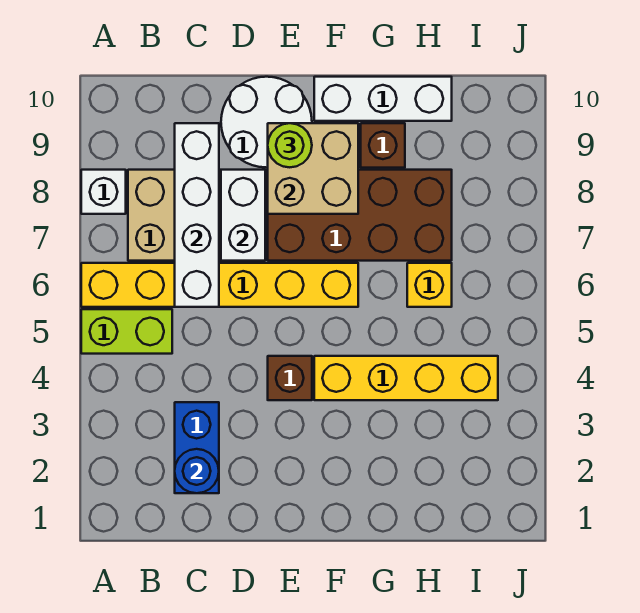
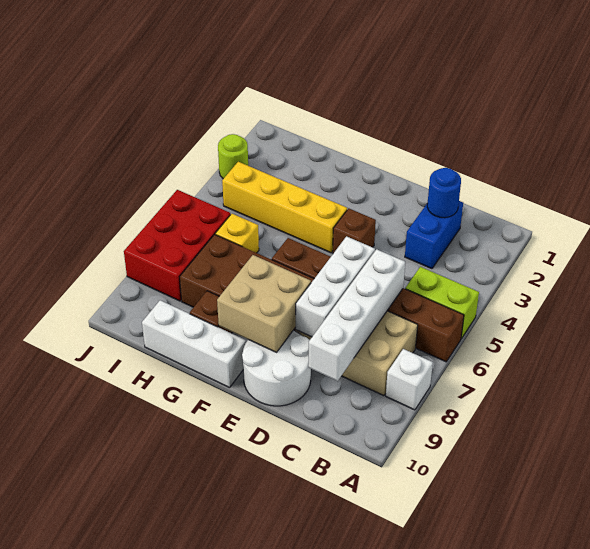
yellow brick A6:F6 level 1 -> brown brick A6:F6 level 1
white brick D7:D8 level 2 -> white brick D6:D8 level 2
lime round brick E9 level 3 -> lime round brick J3 level 1
none -> red brick I6:J8 level 1

